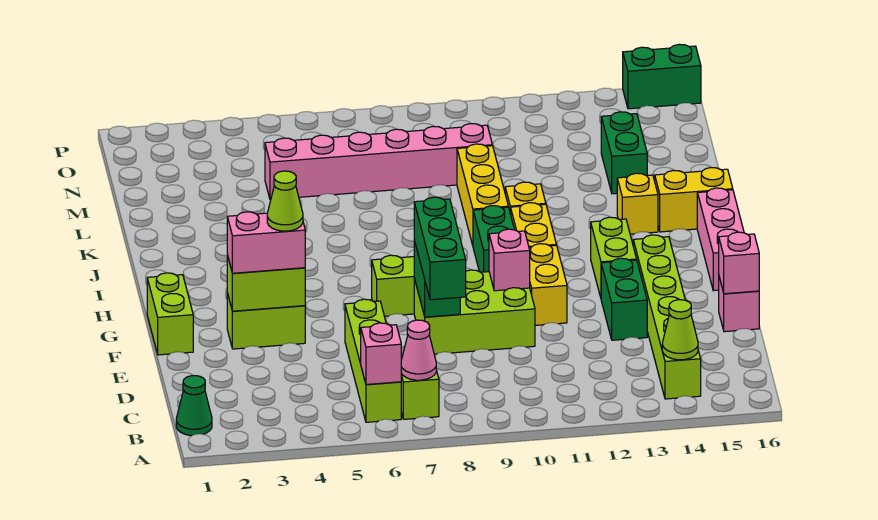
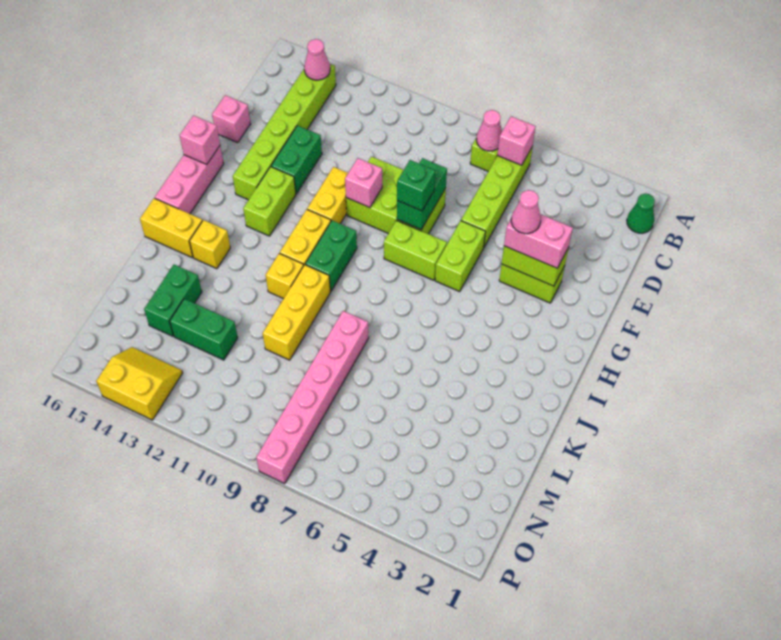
lime cone B14 level 2 -> pink cone B14 level 2
green brick D8:F8 level 3 -> green brick F8 level 3
pink brick E16 level 2 -> pink brick G16 level 2
lime brick F1:G1 level 1 -> lime brick F6:G6 level 1
lime cone F4 level 4 -> pink cone F4 level 4
pink brick M5:M10 level 1 -> pink brick K8:P8 level 1
none -> yellow slope O13:P14 level 1 top P
green brick P15:P16 level 1 -> green brick M12:M13 level 1

